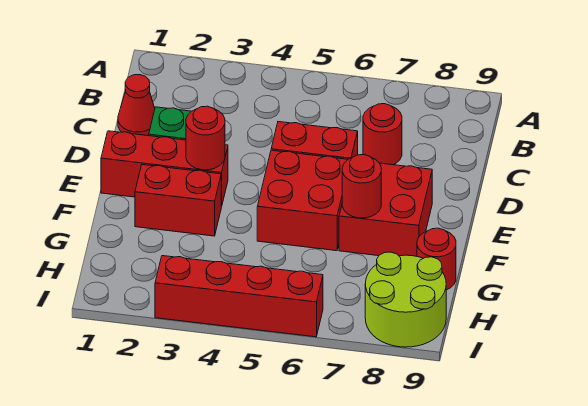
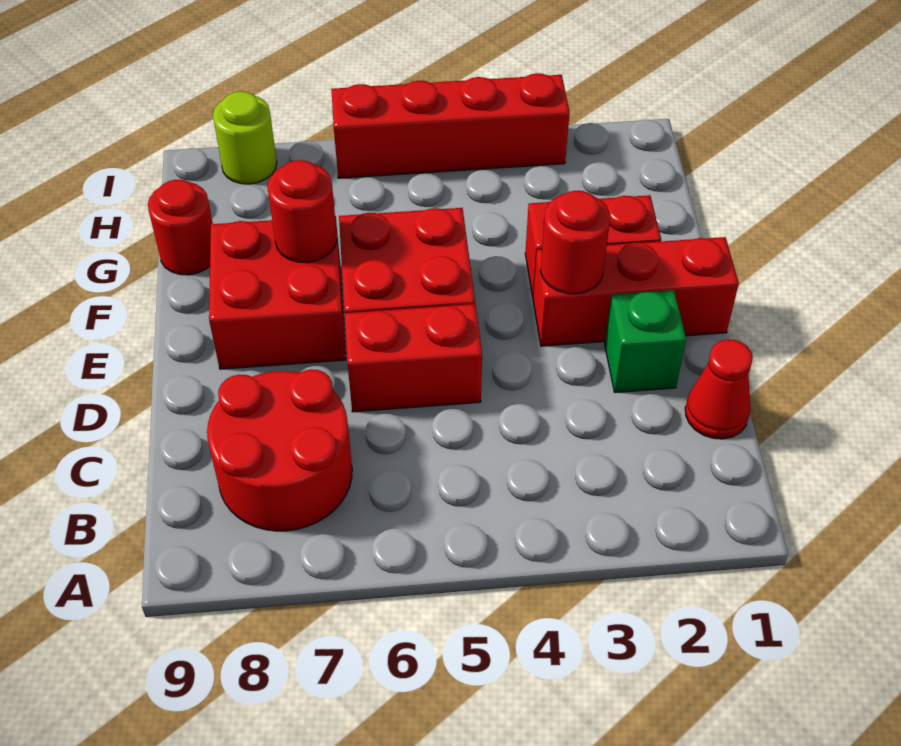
red round brick C7 level 1 -> red round brick B7:C8 level 1
lime round brick H8:I9 level 1 -> lime round brick I8 level 1

